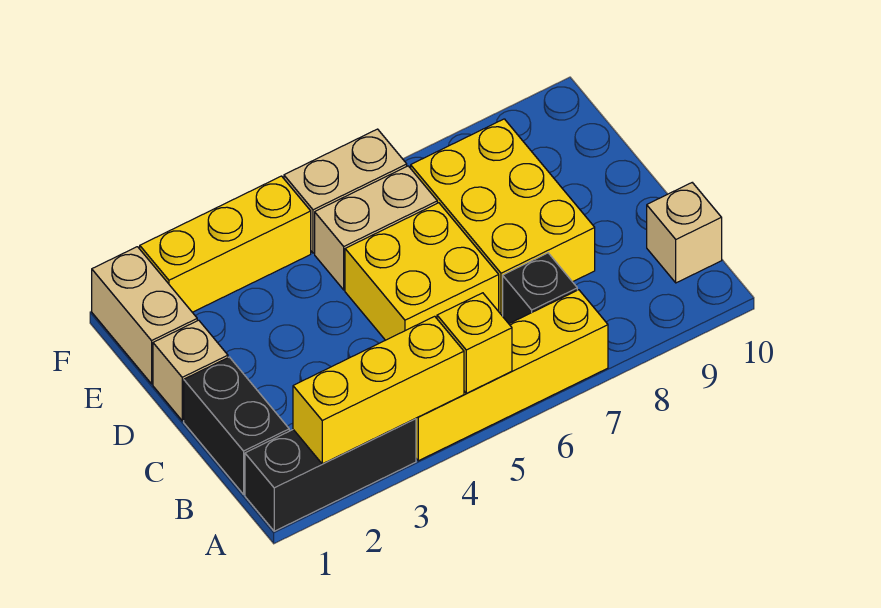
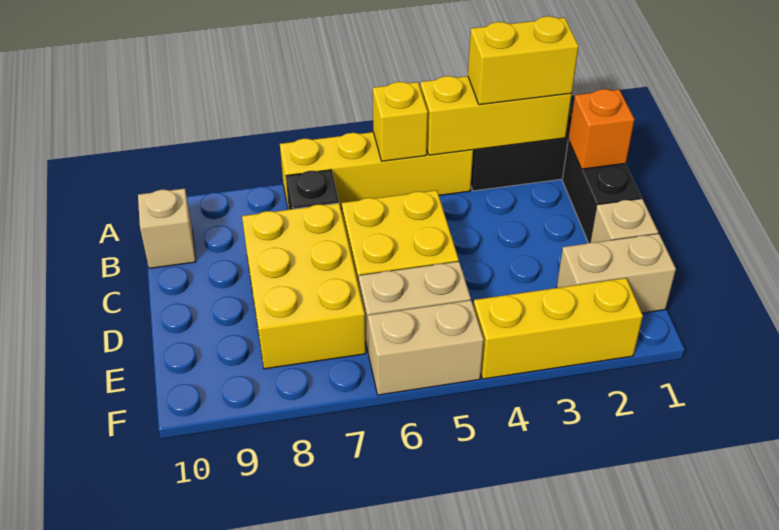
none -> yellow brick A2:A3 level 3
none -> orange brick B1 level 2
tan brick E1:F1 level 1 -> tan brick E1:E2 level 1

